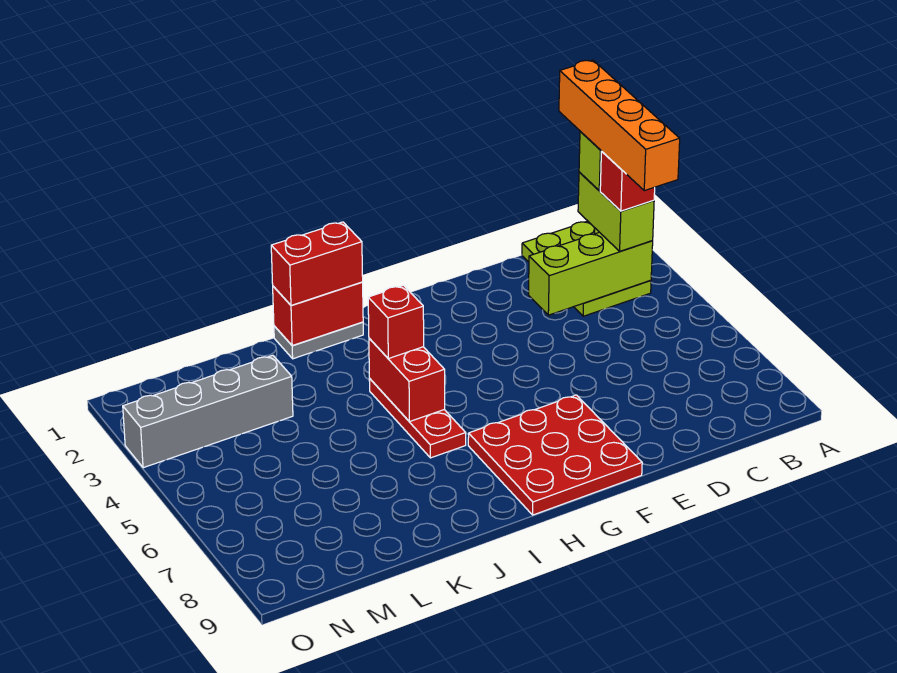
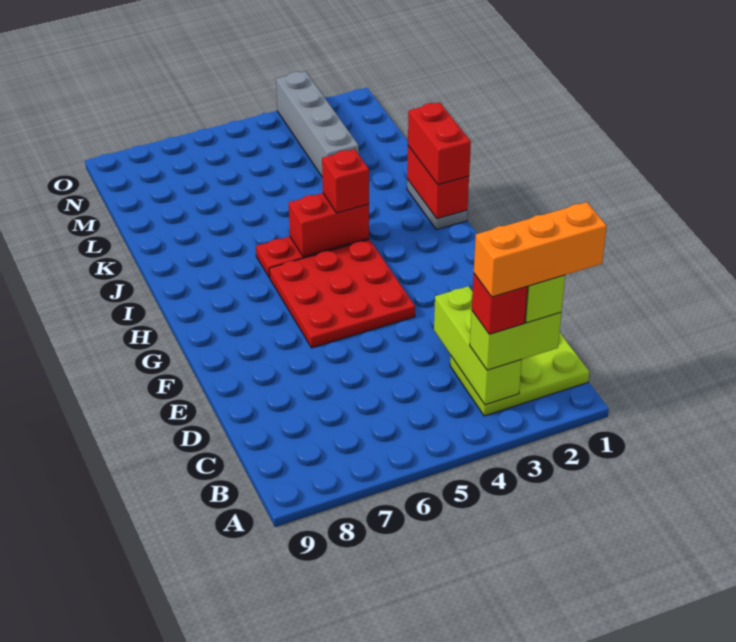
orange brick B1:B4 level 5 -> orange brick B1:B3 level 5
red plate F7:H9 level 1 -> red plate F4:H6 level 1

